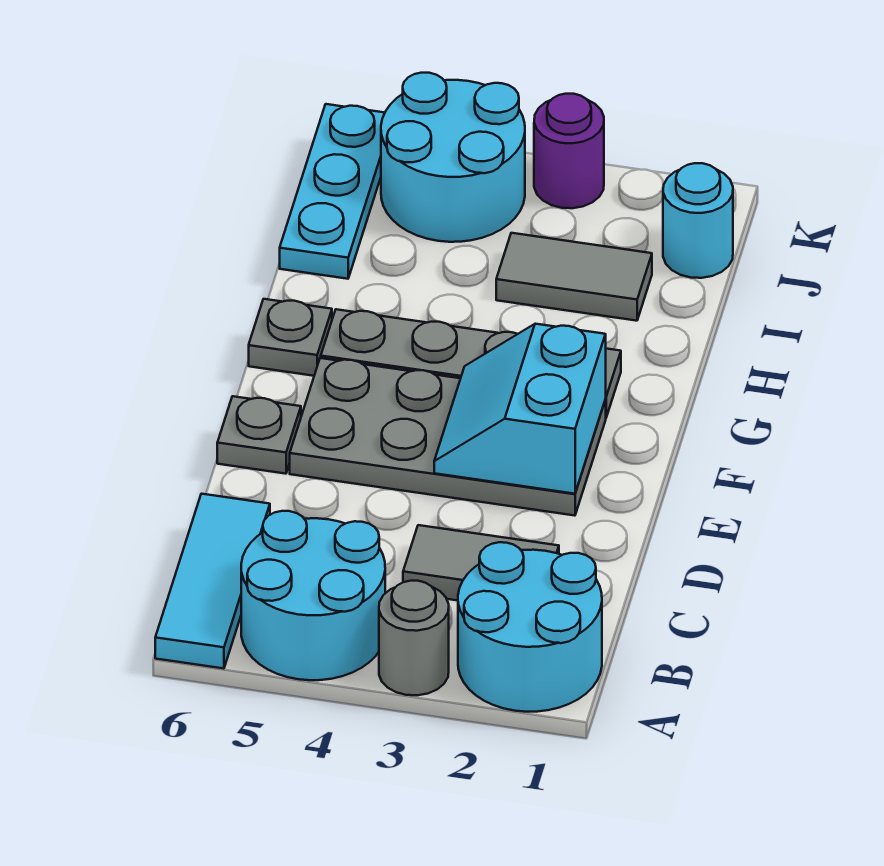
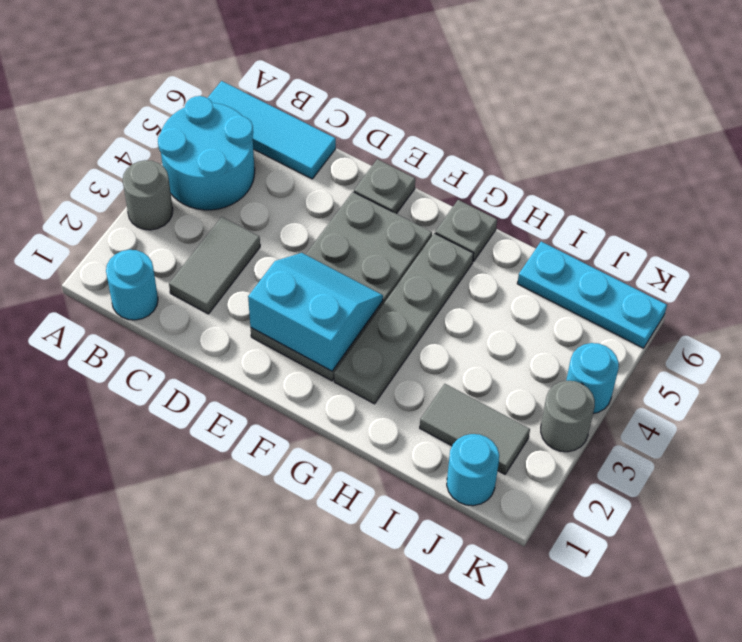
cyan round brick A1:B2 level 1 -> cyan round brick B1 level 1
grey tile I2:I3 level 1 -> grey tile I2:J2 level 1
cyan round brick J4:K5 level 1 -> cyan round brick K4 level 1
purple round brick K3 level 1 -> grey round brick K3 level 1

